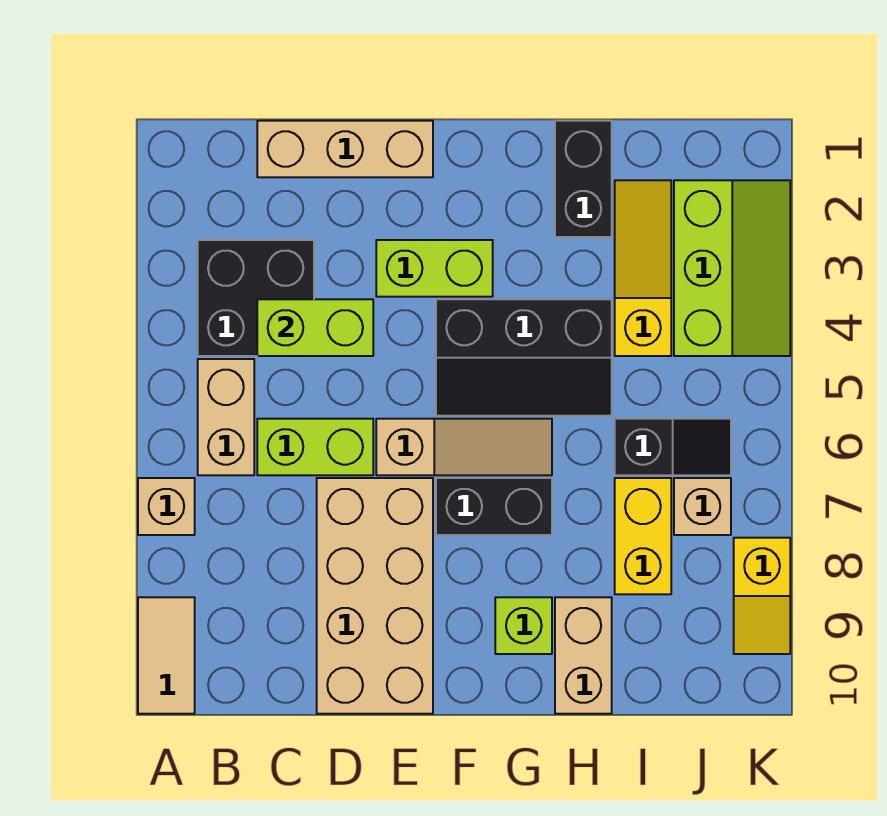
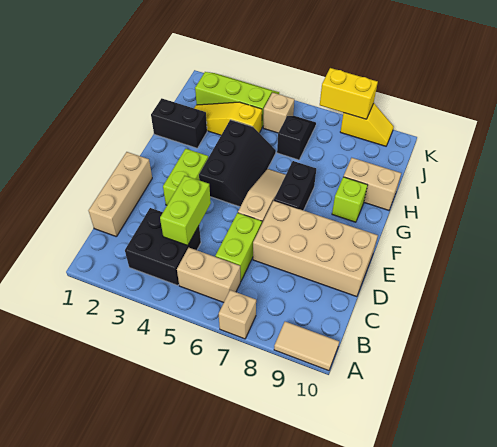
yellow brick I7:I8 level 1 -> yellow brick K7:K8 level 2
tan brick J7 level 1 -> tan brick J5 level 1

